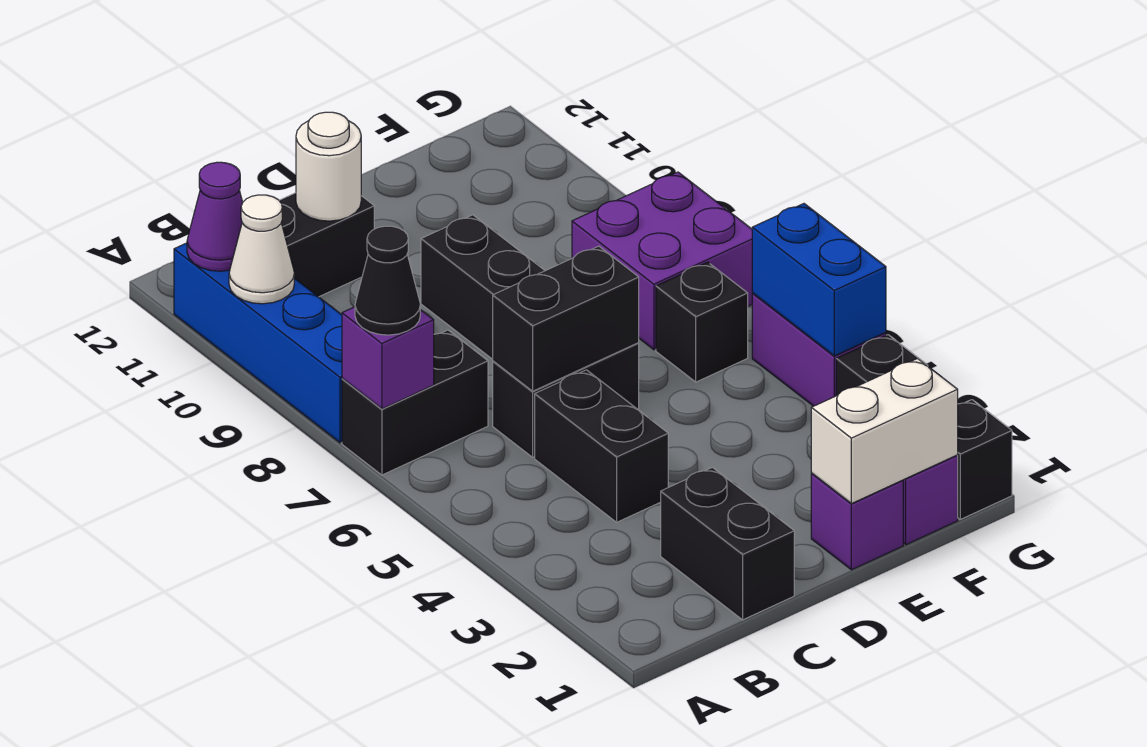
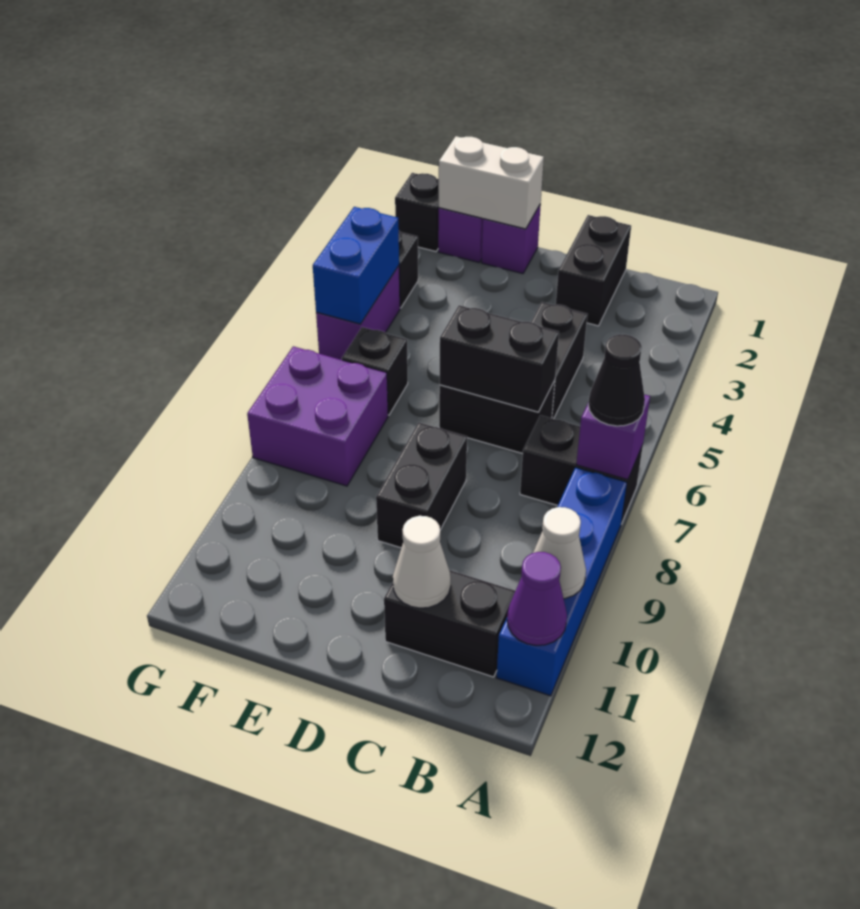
white round brick C11 level 2 -> white cone C11 level 2

